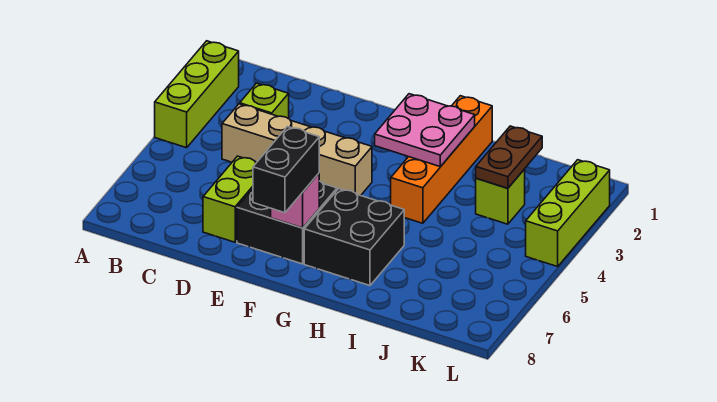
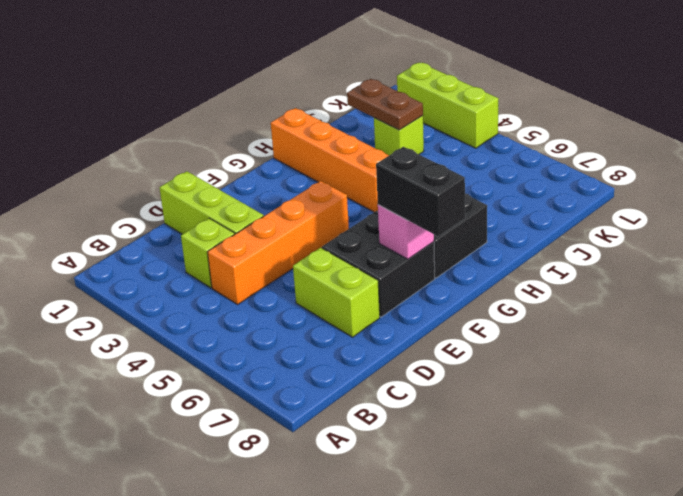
lime brick A2:A4 level 1 -> lime brick D1:D3 level 1
tan brick C4:F4 level 1 -> orange brick C4:F4 level 1
pink plate G2:H3 level 2 -> none

